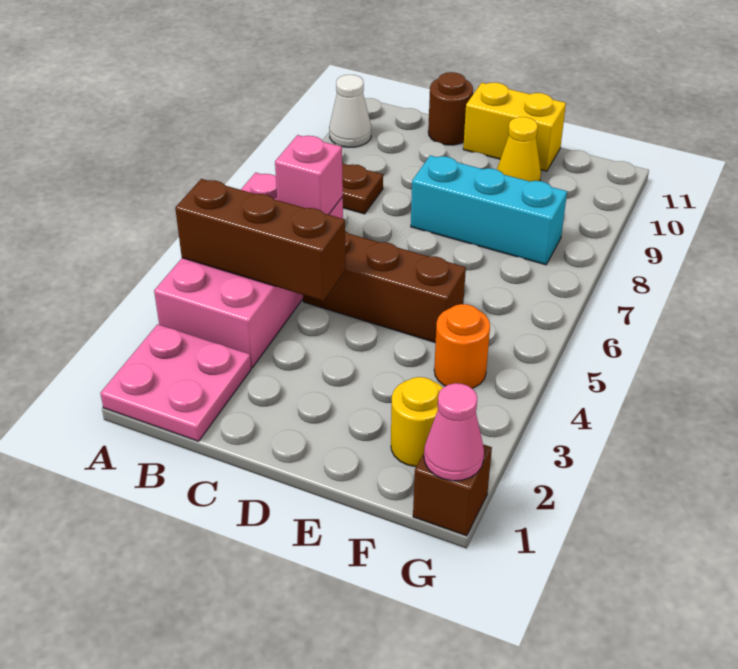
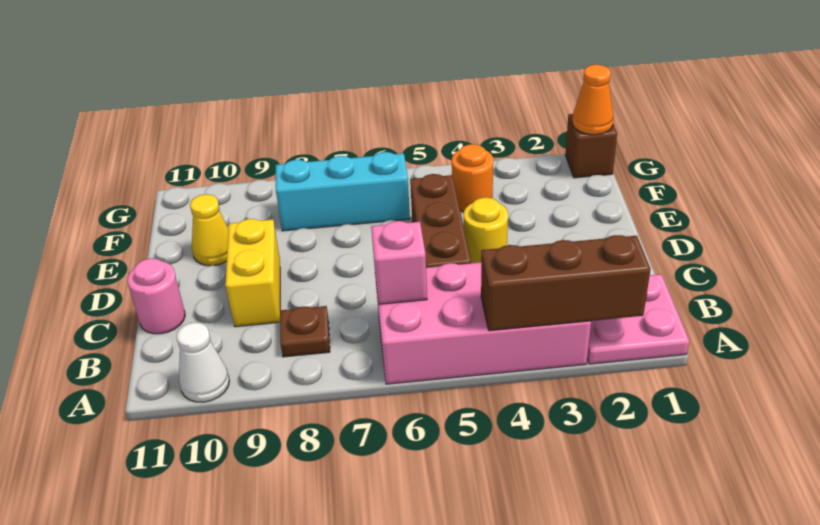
brown brick A4:C4 level 2 -> brown brick A2:A4 level 2
brown round brick C11 level 1 -> pink round brick C11 level 1
cyan brick D8:F8 level 1 -> cyan brick F6:F8 level 1
yellow brick D11:E11 level 1 -> yellow brick C9:D9 level 1
yellow round brick F2 level 1 -> yellow round brick D4 level 1
pink cone G1 level 2 -> orange cone G1 level 2

